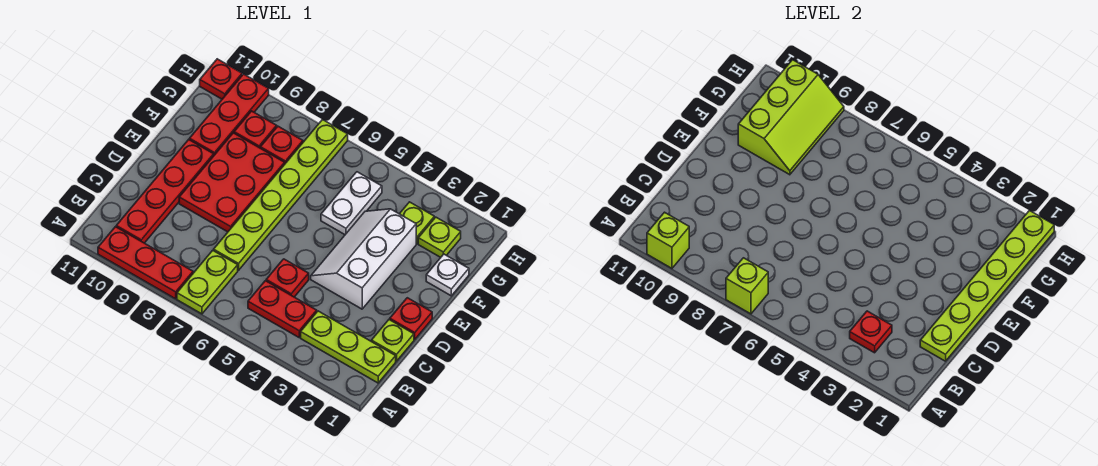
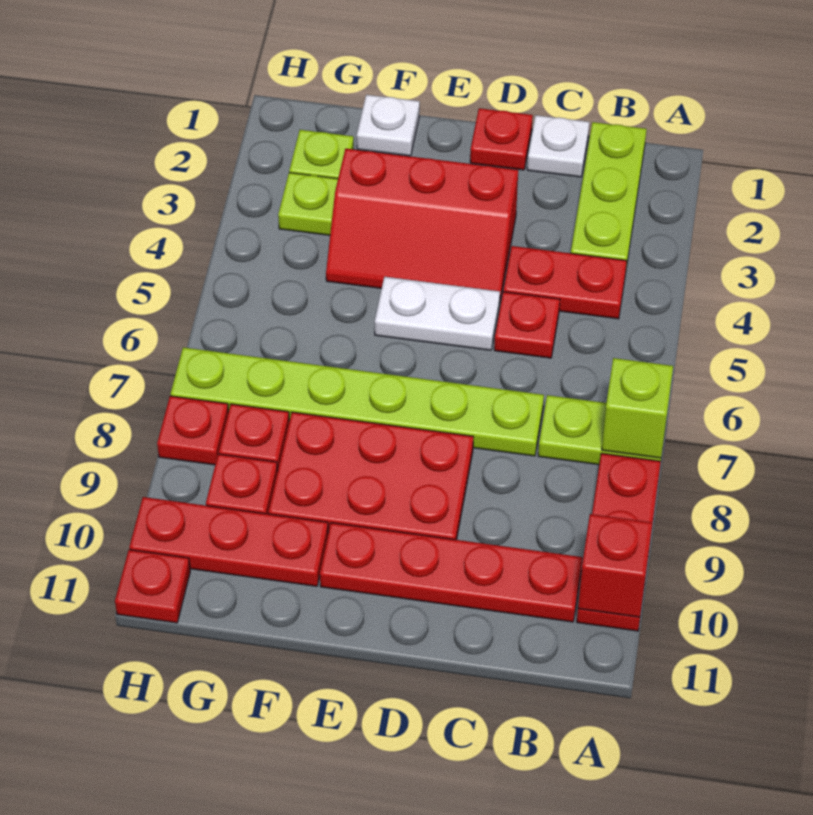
lime brick A10 level 2 -> red brick A10 level 2
red plate B3 level 2 -> red plate H8 level 1
red plate B4:B5 level 1 -> red plate B4:C4 level 1
lime plate C1 level 1 -> white plate C1 level 1
lime plate C1:H1 level 2 -> none
white slope D3:F4 level 1 top 3 -> red slope D3:F4 level 1 top 3
white plate F5:G5 level 1 -> white plate D5:E5 level 1
lime slope F9:H10 level 2 top 10 -> none

